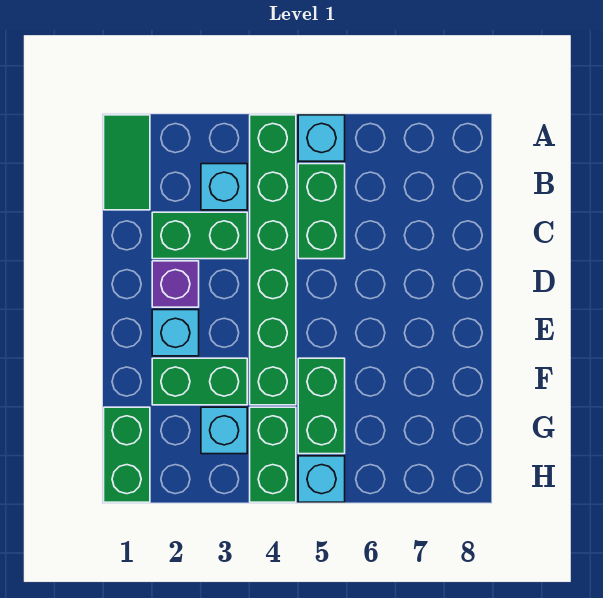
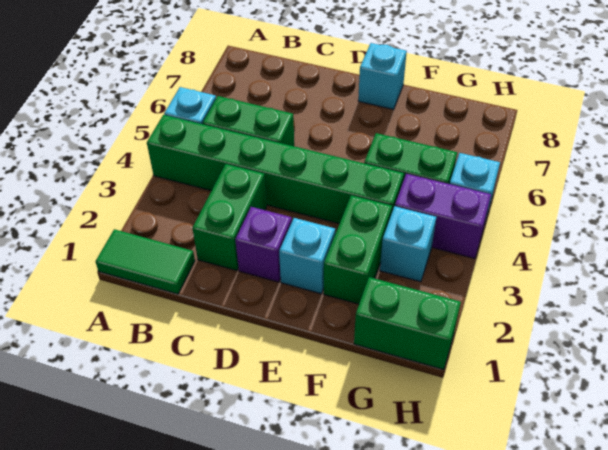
cyan brick B3 level 1 -> cyan brick E8 level 1
green brick G4:H4 level 1 -> purple brick G4:H4 level 1

